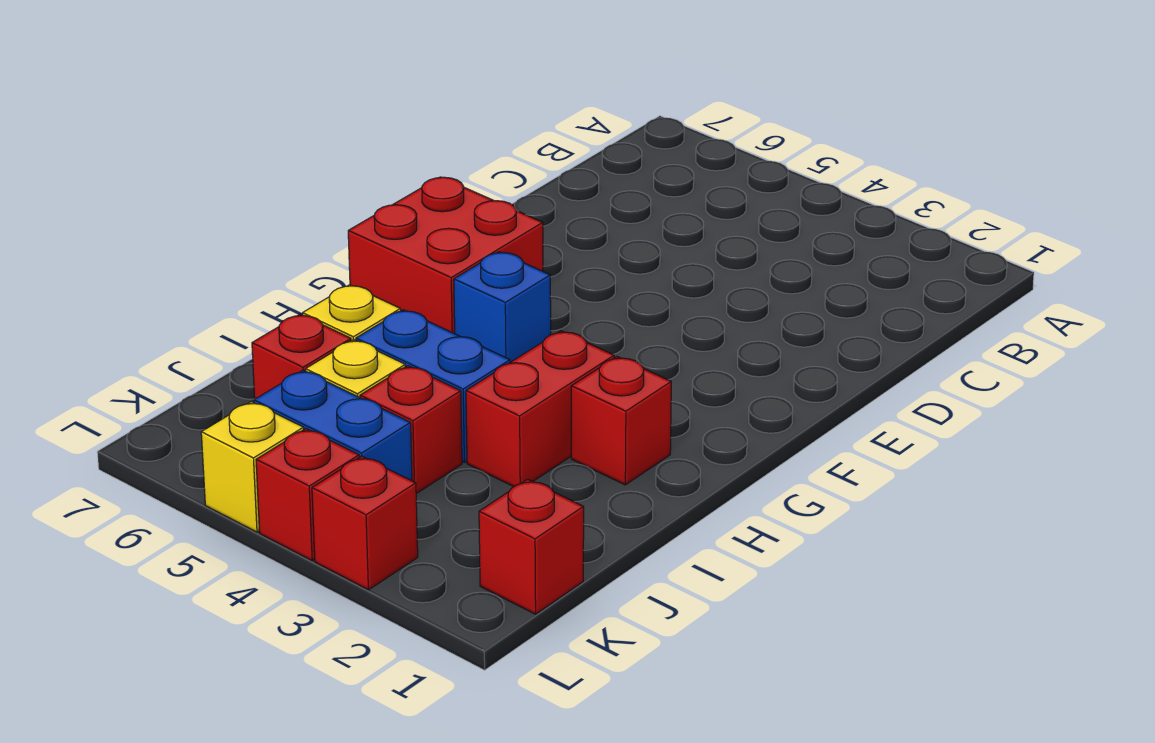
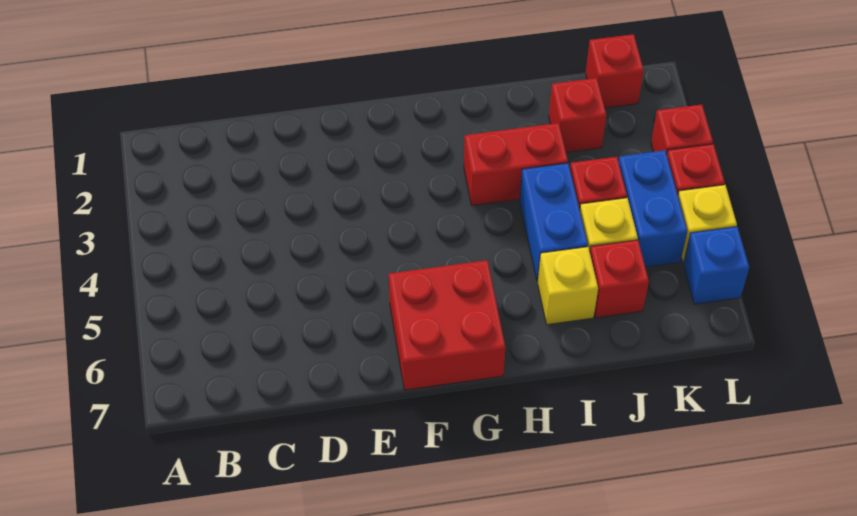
blue brick G5 level 1 -> blue brick L6 level 1
red brick H2 level 1 -> red brick J2 level 1

